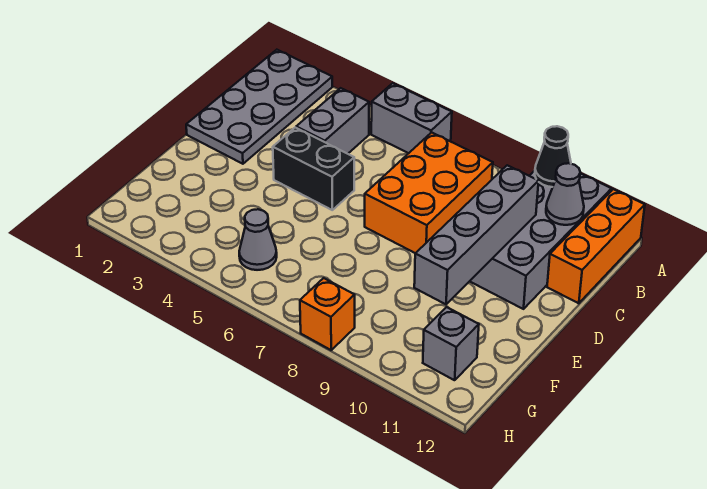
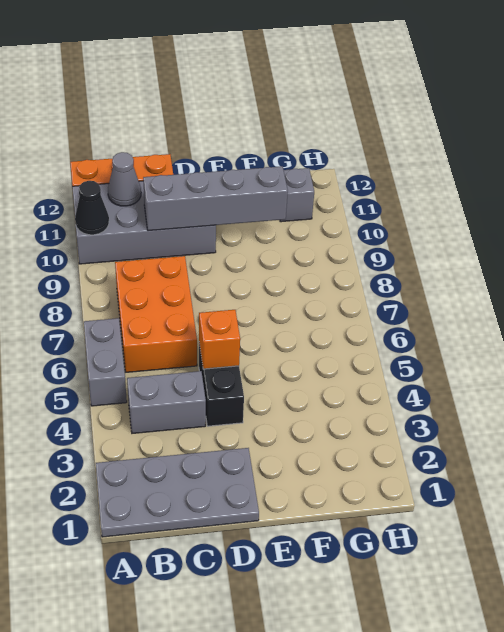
orange brick B7:D8 level 1 -> orange brick B6:C8 level 1
grey cone G5 level 1 -> none
orange brick H8 level 1 -> orange brick D5 level 2

